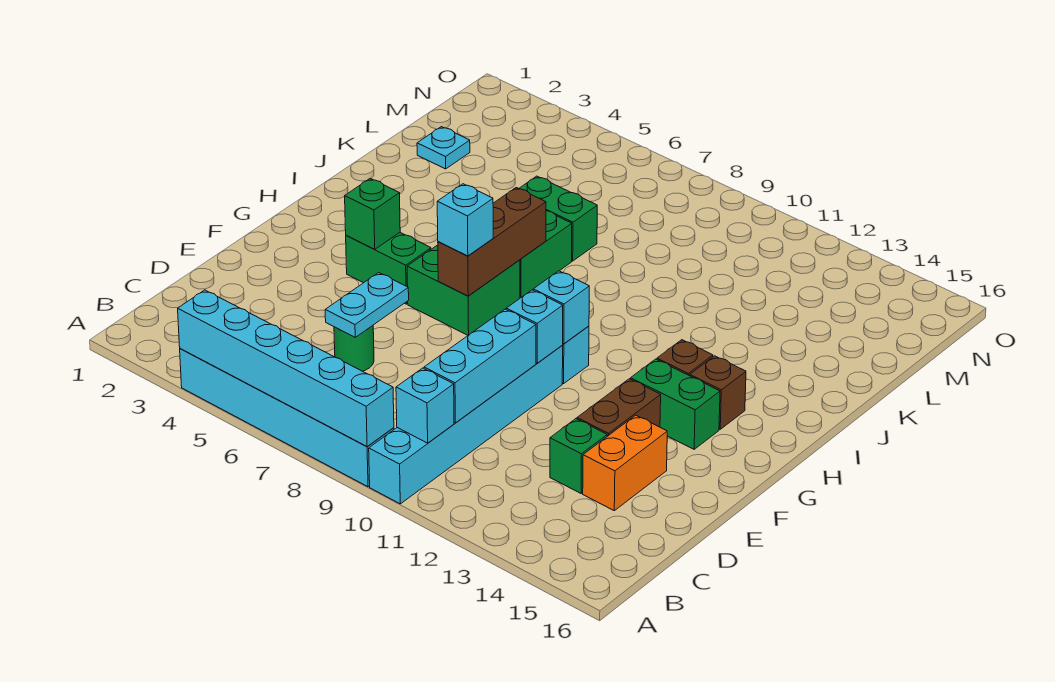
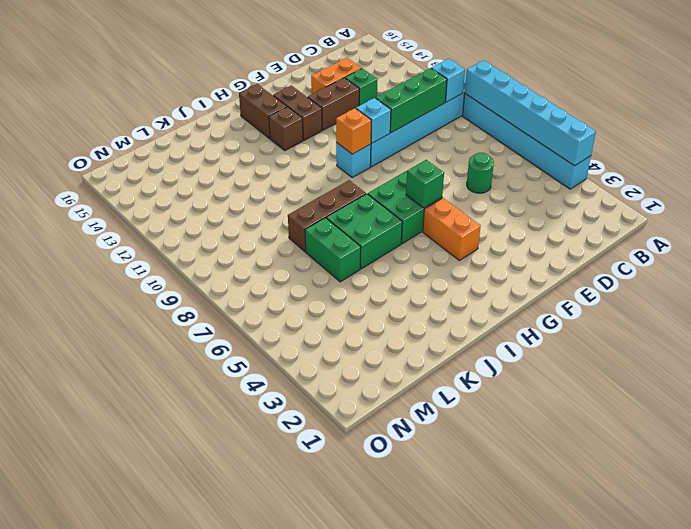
cyan brick C10:E10 level 2 -> green brick C10:E10 level 2
cyan plate D6:E6 level 2 -> none
green brick G4:G5 level 1 -> orange brick G4:G5 level 1
green brick G4 level 2 -> green brick G6 level 2
brown brick G7:I7 level 2 -> brown brick I8:K8 level 1
cyan brick G7 level 3 -> none
cyan brick G10 level 2 -> orange brick G10 level 2
green brick G13:G14 level 1 -> brown brick G13:G14 level 1
brown brick H14 level 1 -> brown brick H14:H15 level 1
cyan plate L2 level 1 -> none

